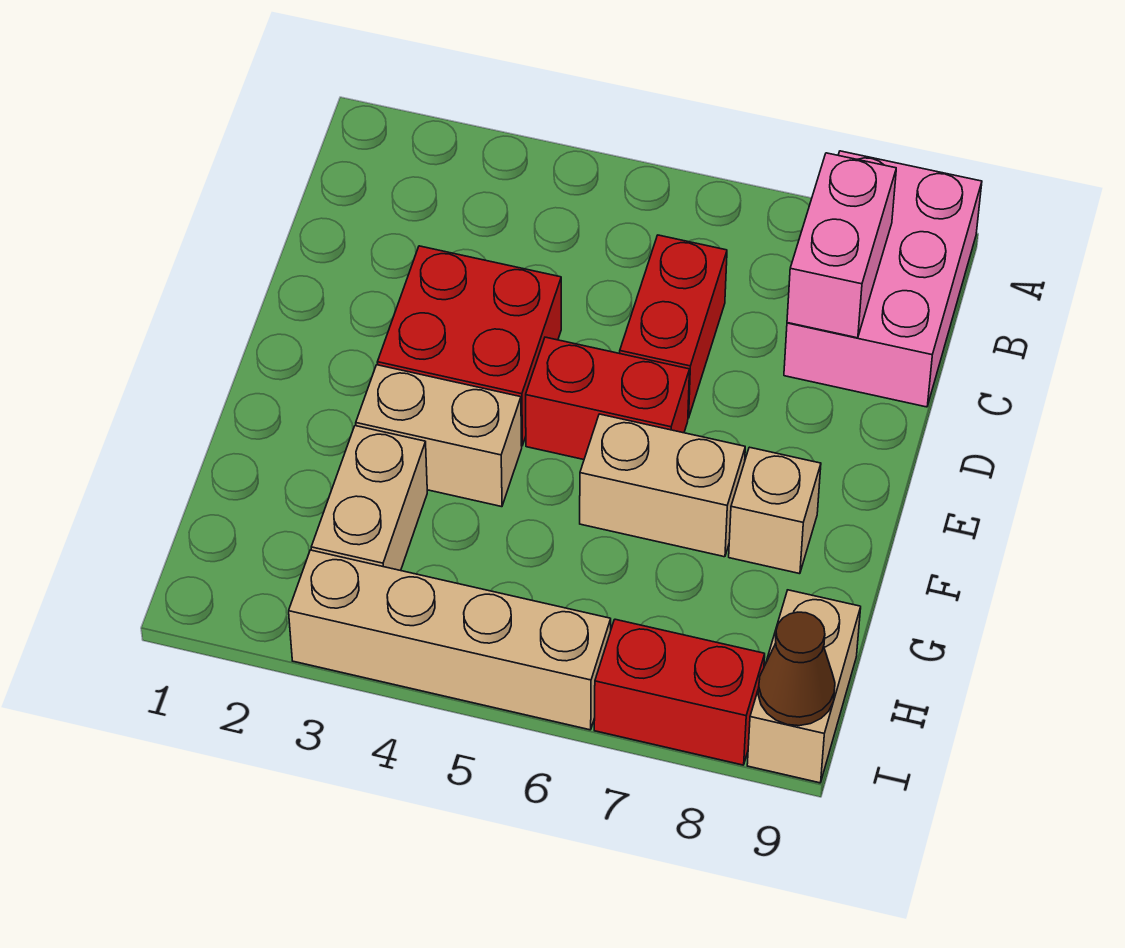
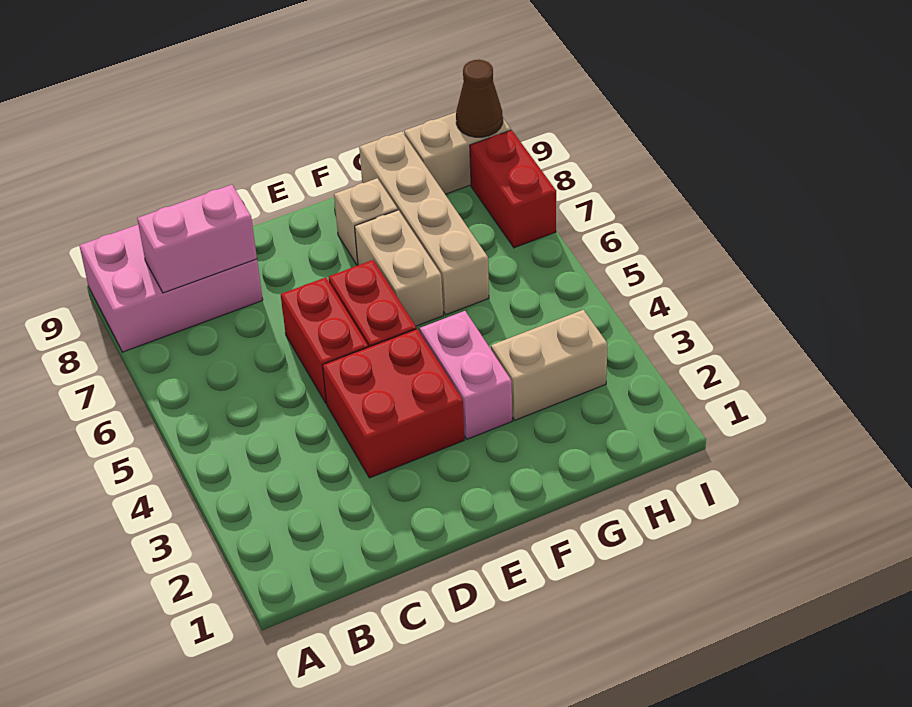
red brick C6:D6 level 1 -> red brick D5:D6 level 1
tan brick F3:F4 level 1 -> pink brick F3:F4 level 1
tan brick I3:I6 level 1 -> tan brick G6:G9 level 1

